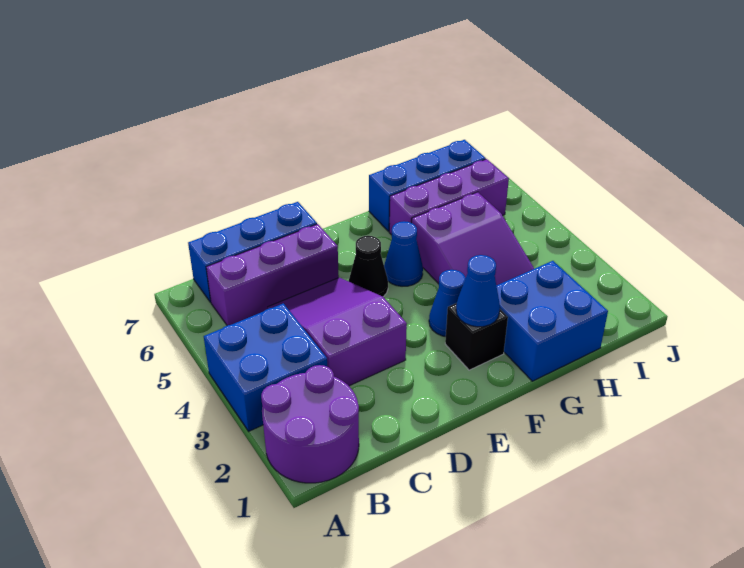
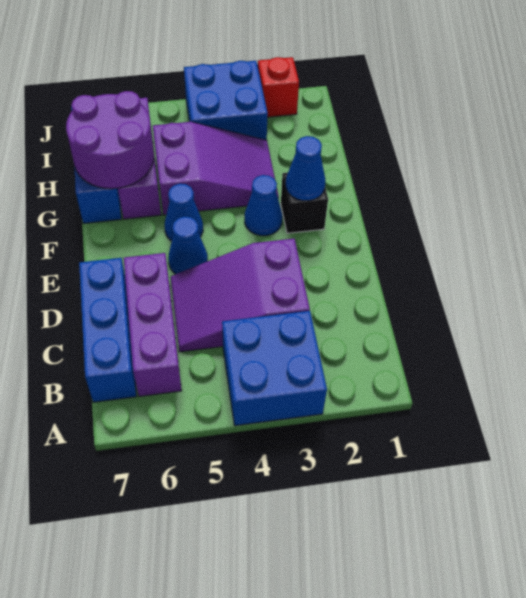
purple round brick A1:B2 level 1 -> purple round brick G6:H7 level 2
black cone E5 level 1 -> blue cone E5 level 1
blue brick G1:H2 level 1 -> blue brick I3:J4 level 1
none -> red brick J2 level 1

